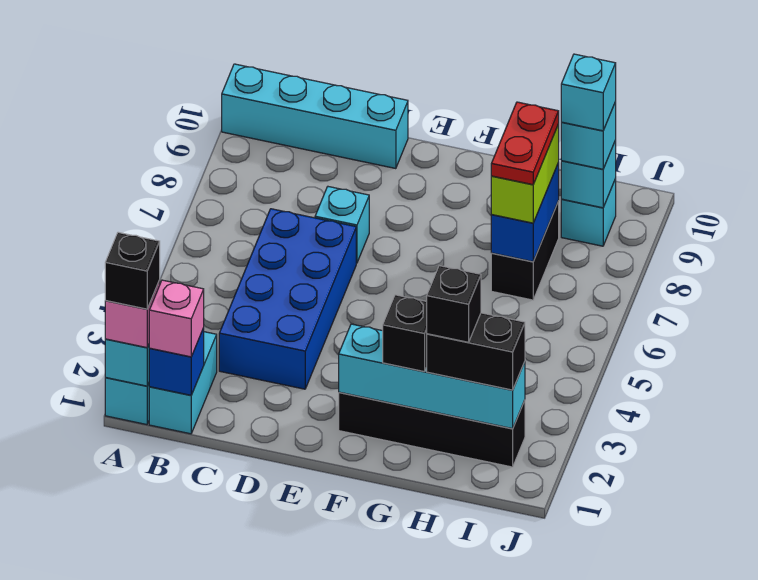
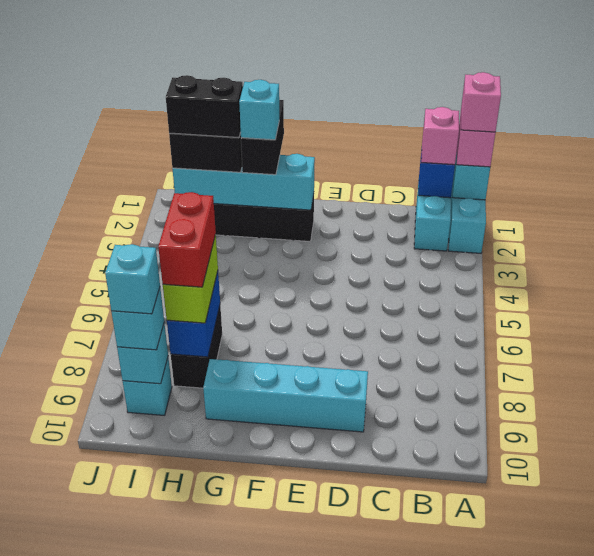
black brick A1 level 4 -> pink brick A1 level 4
cyan brick A10:D10 level 1 -> cyan brick D9:G9 level 1
blue brick C3:D6 level 1 -> none
cyan brick D7 level 1 -> cyan brick G2 level 4
black brick G2 level 3 -> black brick G1:G2 level 3
black brick H2 level 4 -> black brick H2:I2 level 4
red plate H7:H8 level 4 -> red brick H7:H8 level 4

